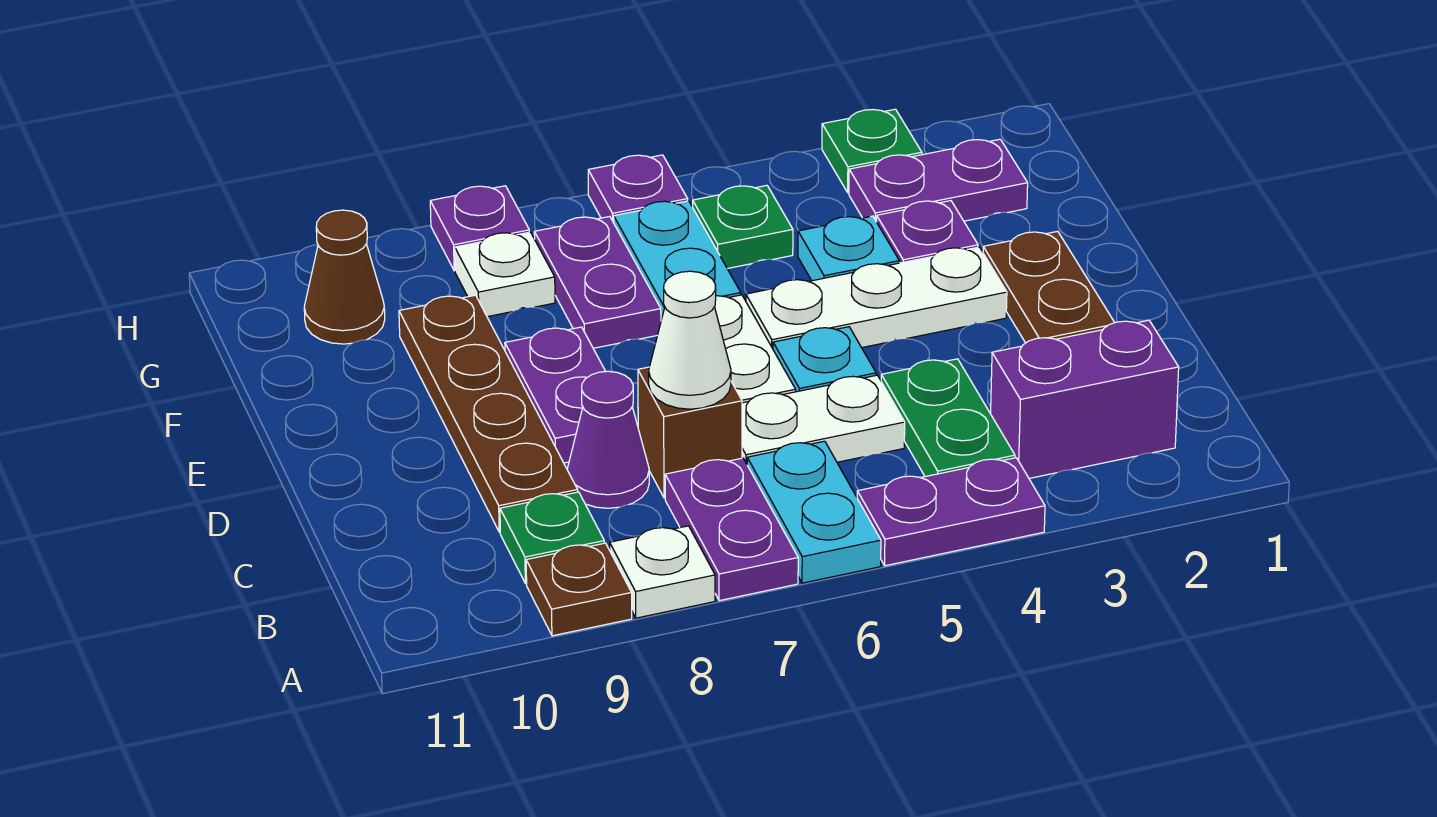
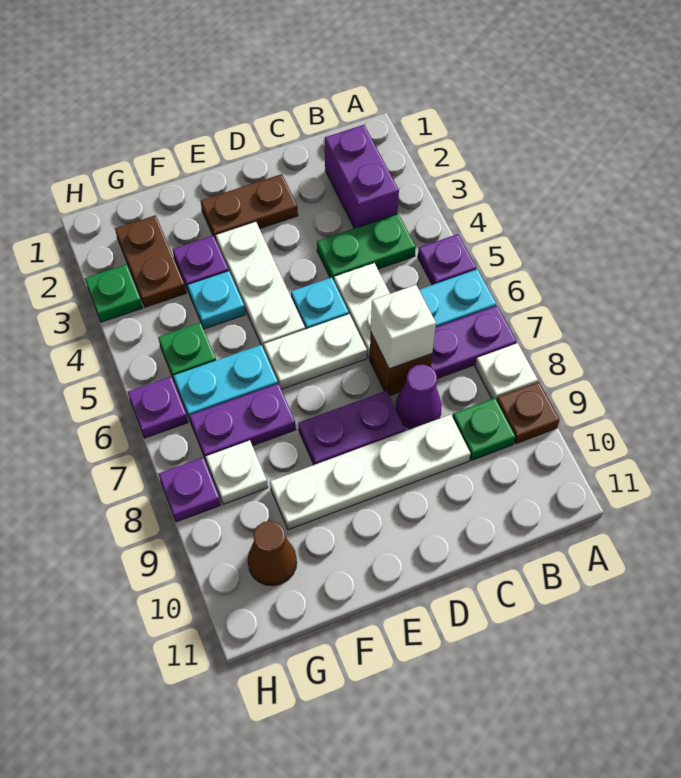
purple plate A4:A5 level 1 -> purple plate A5 level 1
white cone C7 level 2 -> white brick C7 level 2
brown plate C9:F9 level 1 -> white plate C9:F9 level 1
purple plate G2:G3 level 1 -> brown plate G2:G3 level 1

